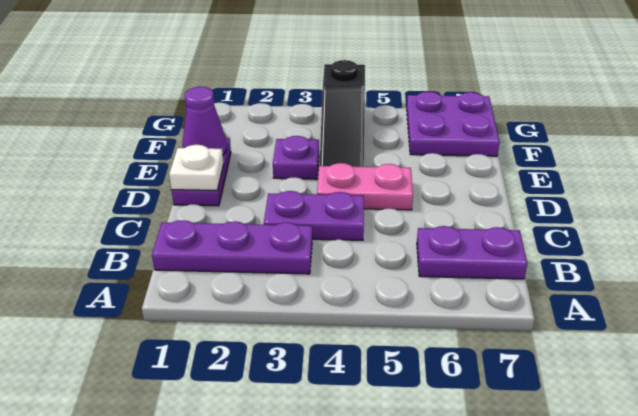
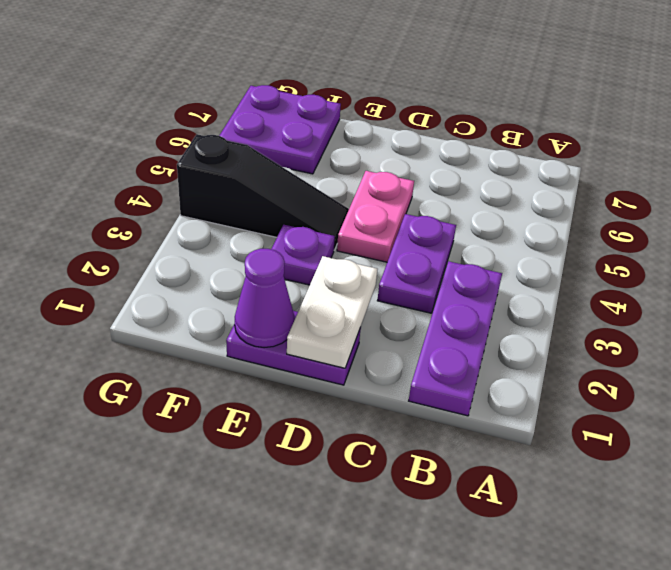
purple plate B6:B7 level 1 -> none
white plate D1 level 2 -> white plate D1:D2 level 2

